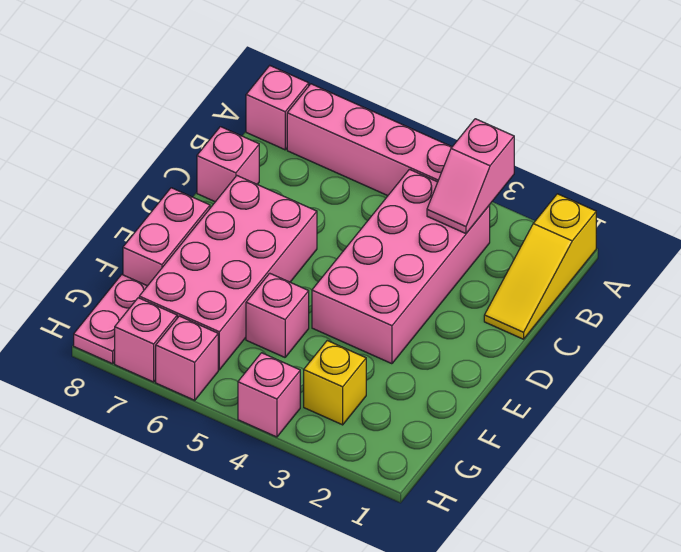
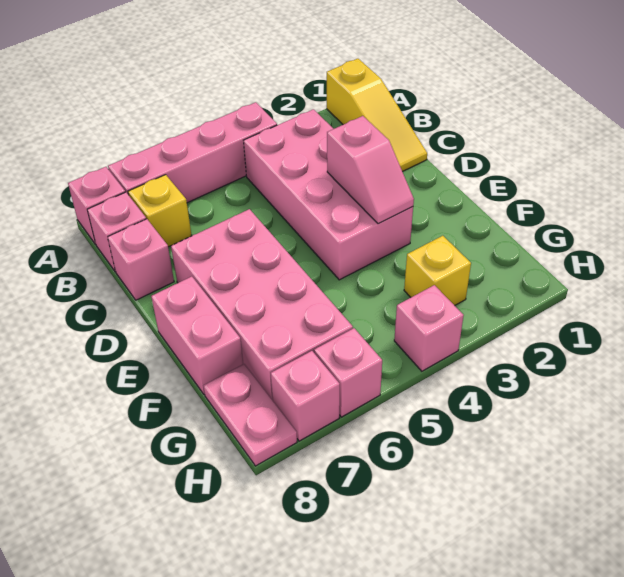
pink slope A3:B3 level 2 top A -> pink slope D3:E3 level 2 top D
none -> yellow brick B7 level 1
pink brick F5 level 1 -> pink brick B8 level 1

